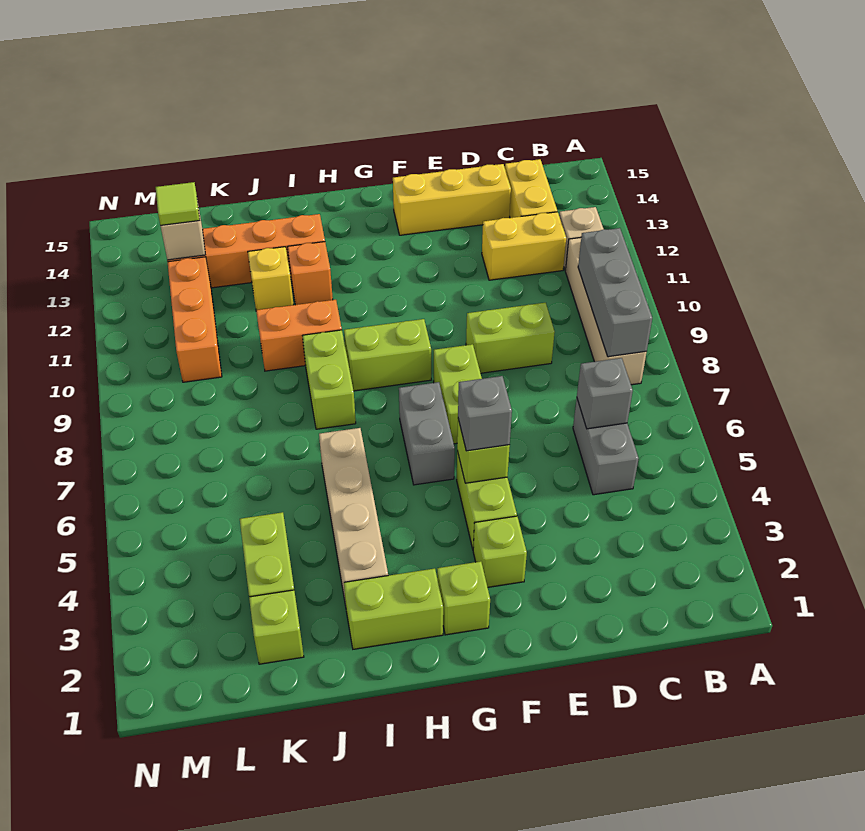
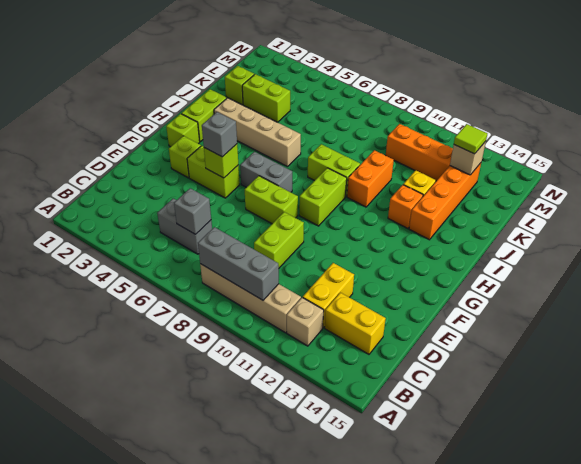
yellow brick D14:F14 level 1 -> none

